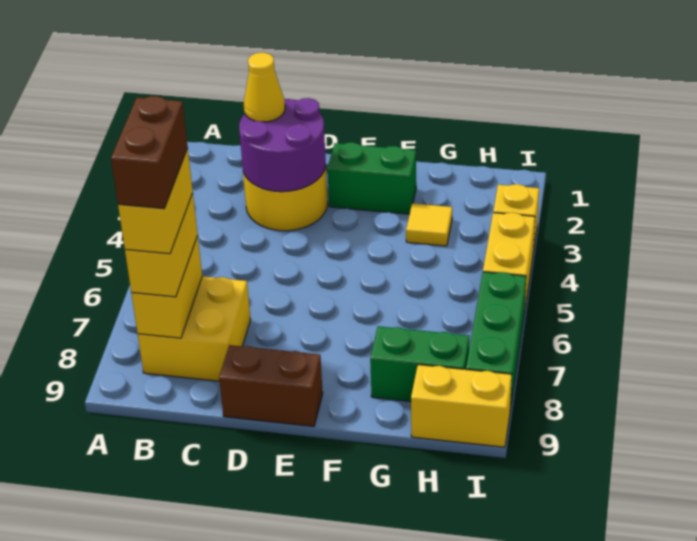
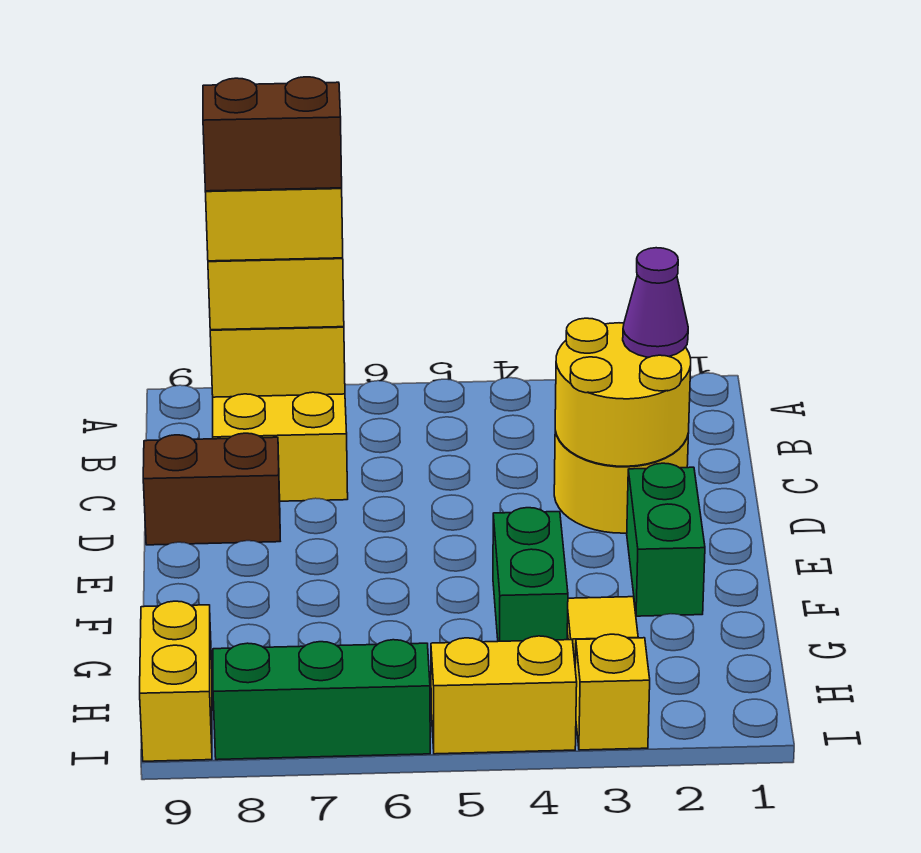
purple round brick C2:D3 level 2 -> yellow round brick C2:D3 level 2
yellow cone C2 level 3 -> purple cone C2 level 3
brown brick D9:E9 level 1 -> brown brick D8:D9 level 1
green brick G8:H8 level 1 -> green brick F4:G4 level 1

